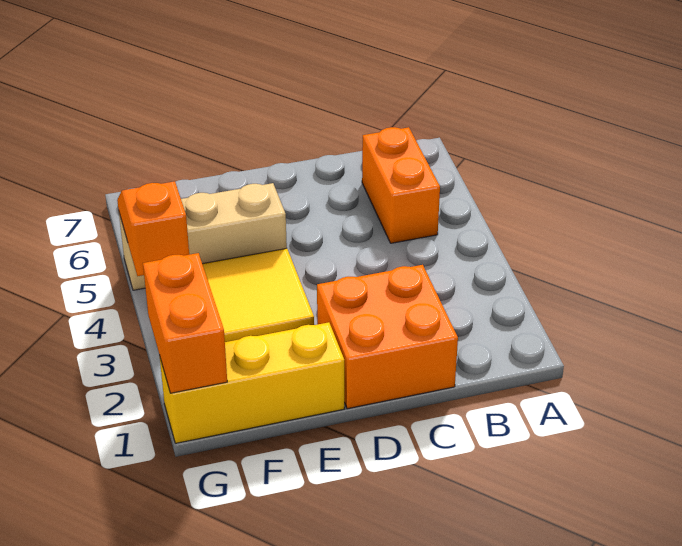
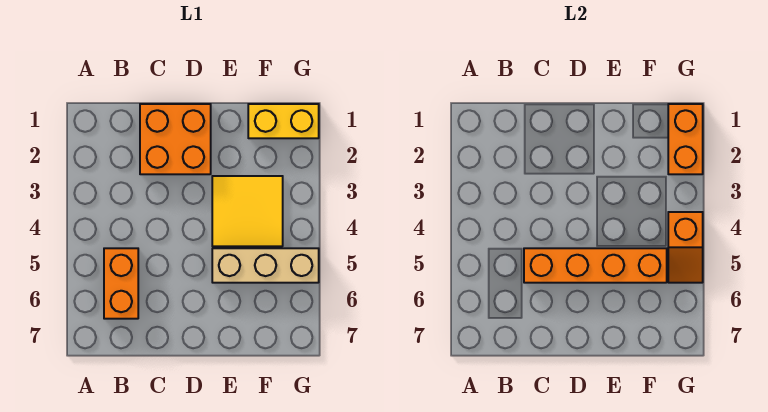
none -> orange brick C5:F5 level 2
yellow brick E1:G1 level 1 -> yellow brick F1:G1 level 1

